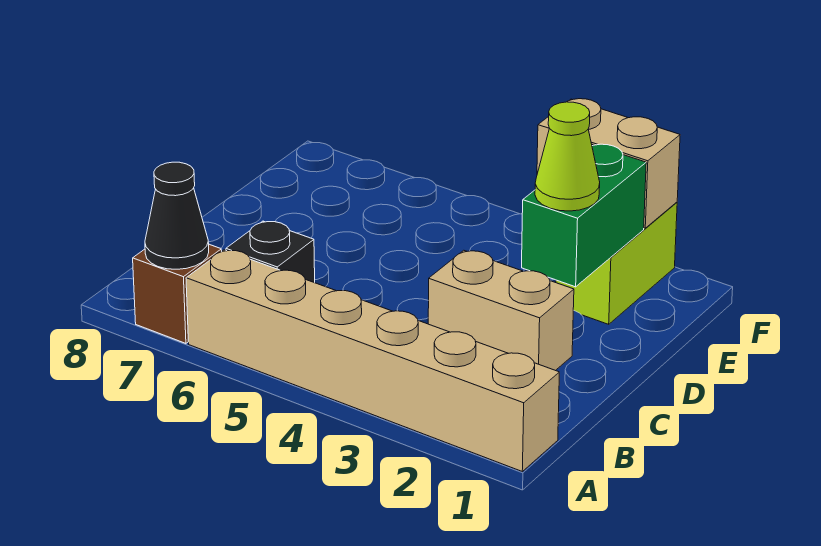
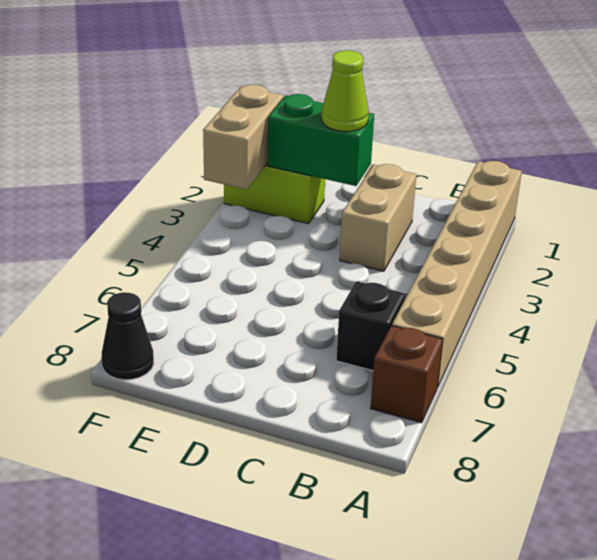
black cone A7 level 2 -> black cone F8 level 1

